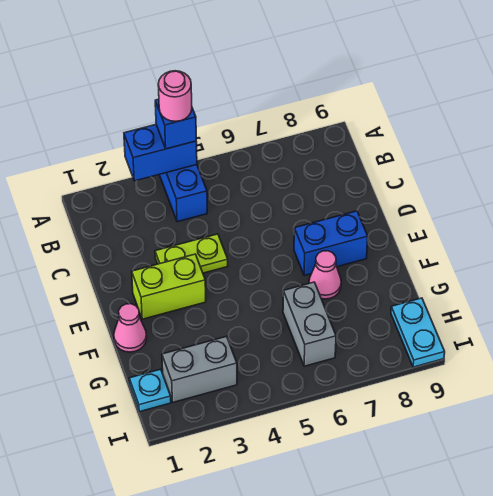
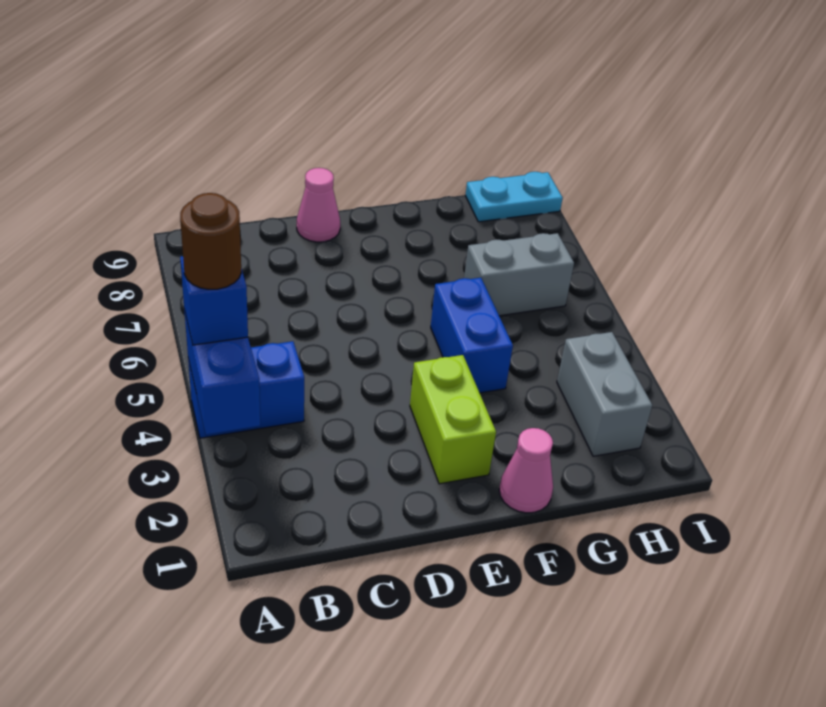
pink round brick A4 level 4 -> brown round brick A4 level 4
lime plate D3:D4 level 1 -> none
blue brick E7:E8 level 1 -> blue brick F4:F5 level 1
pink cone F7 level 1 -> pink cone D9 level 1
cyan plate H1 level 1 -> none

